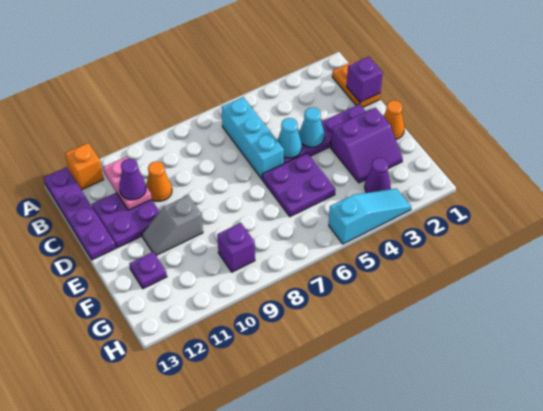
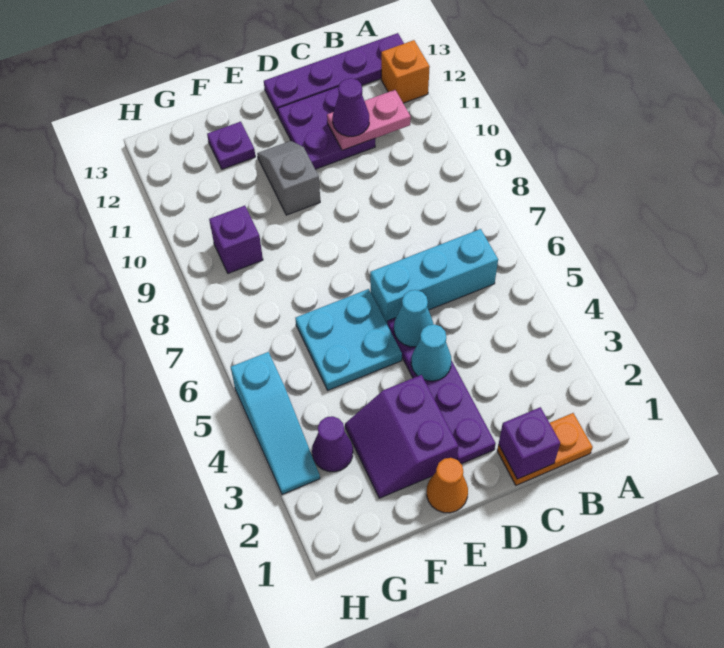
orange cone C10 level 1 -> none
purple plate E5:F6 level 1 -> cyan plate E5:F6 level 1

